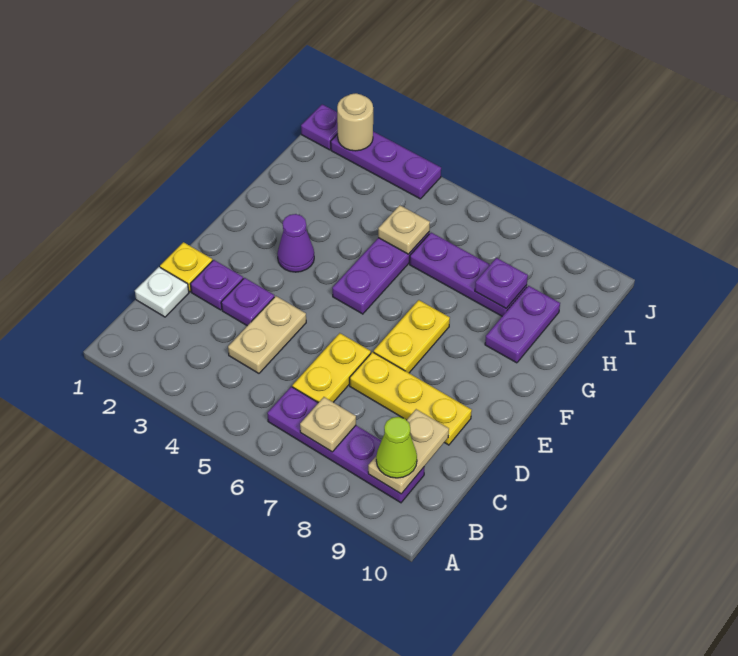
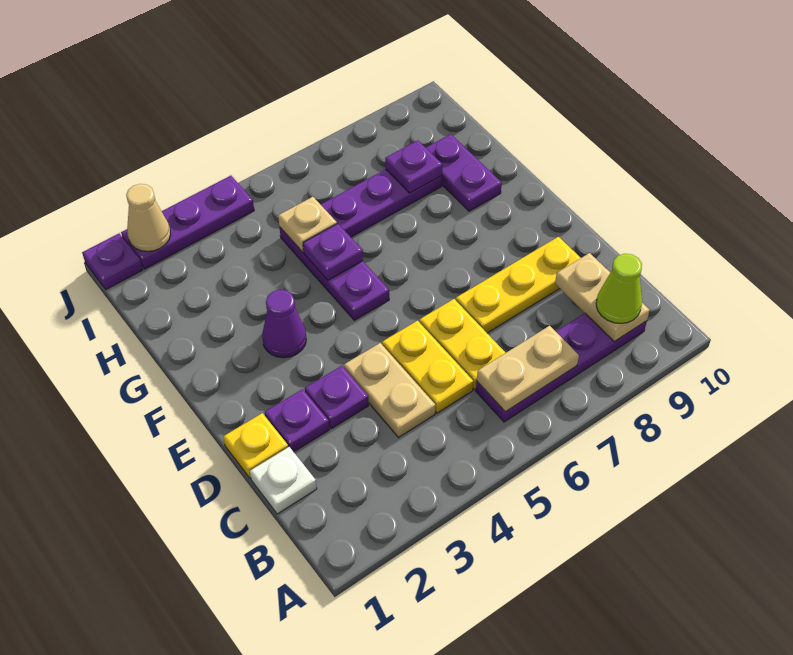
tan plate B7 level 2 -> tan plate B6:B7 level 2
yellow plate E7:F7 level 1 -> yellow plate C5:D5 level 1
none -> purple plate G5 level 2
tan round brick J2 level 2 -> tan cone J2 level 2

